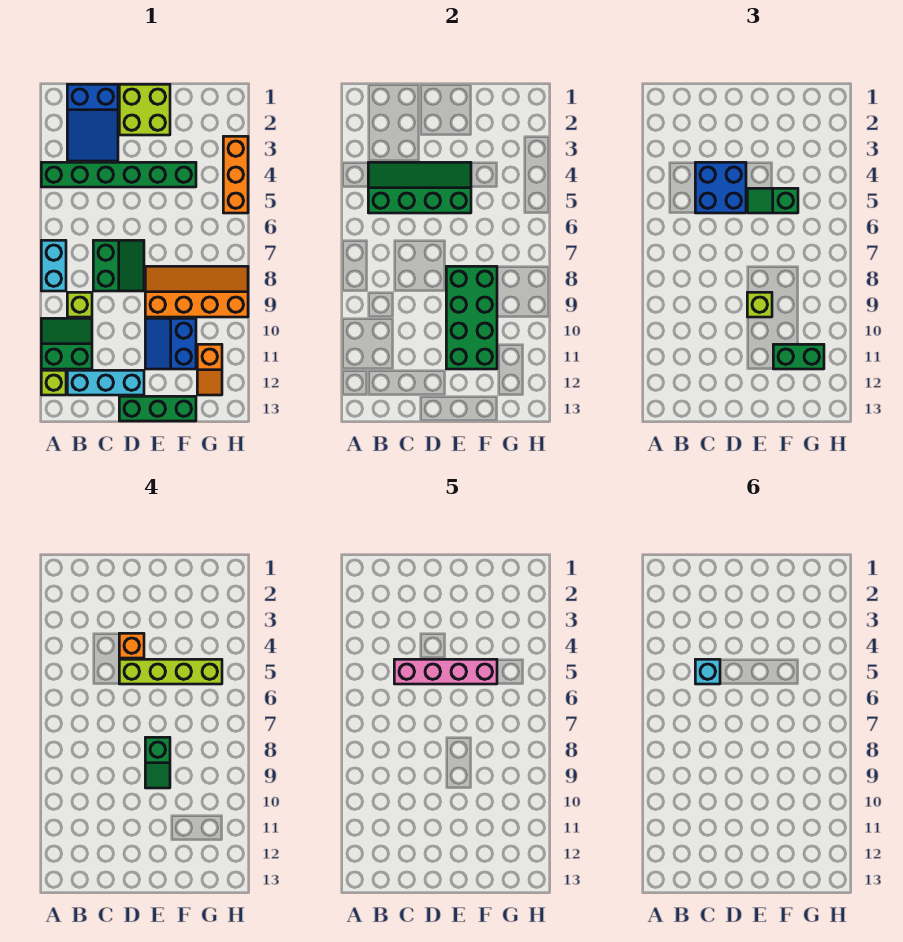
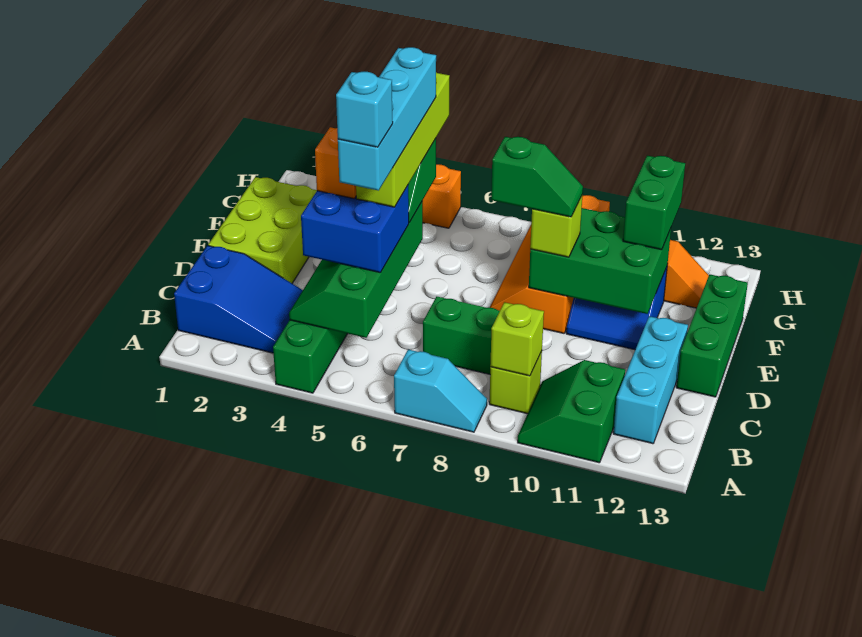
cyan brick A7:A8 level 1 -> cyan slope A7:A8 level 1 top 7
lime brick A12 level 1 -> lime brick B9 level 2
pink brick C5:F5 level 5 -> cyan brick C5:F5 level 5
lime brick D1:E2 level 1 -> lime brick D1:F2 level 1
green brick E8:F11 level 2 -> green brick E9:F11 level 2

